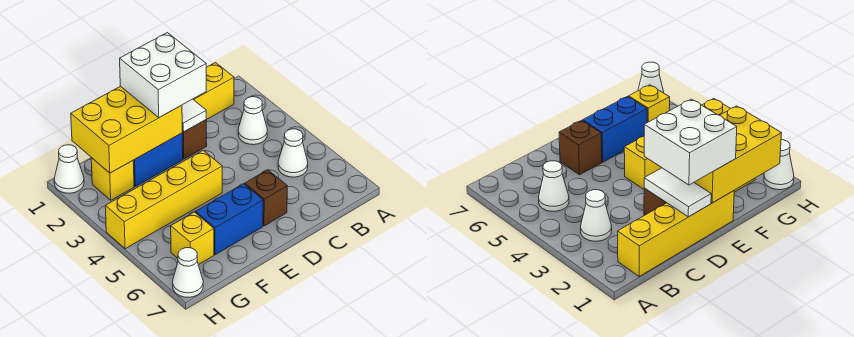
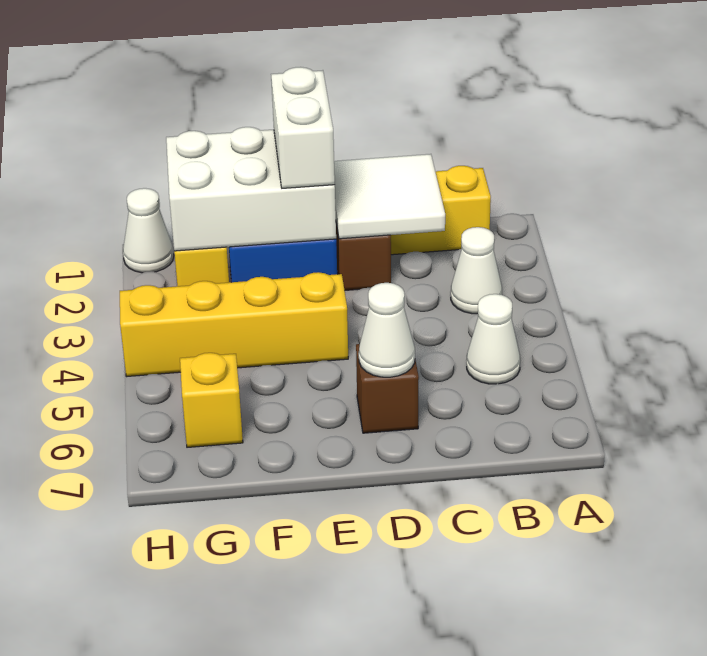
white tile D1:D2 level 2 -> white tile C1:D2 level 2
white brick D1:E2 level 3 -> white brick E1:E2 level 3
yellow brick E1:G2 level 2 -> white brick E1:G2 level 2
blue brick E6:F6 level 1 -> none
white cone H7 level 1 -> white cone D6 level 2

